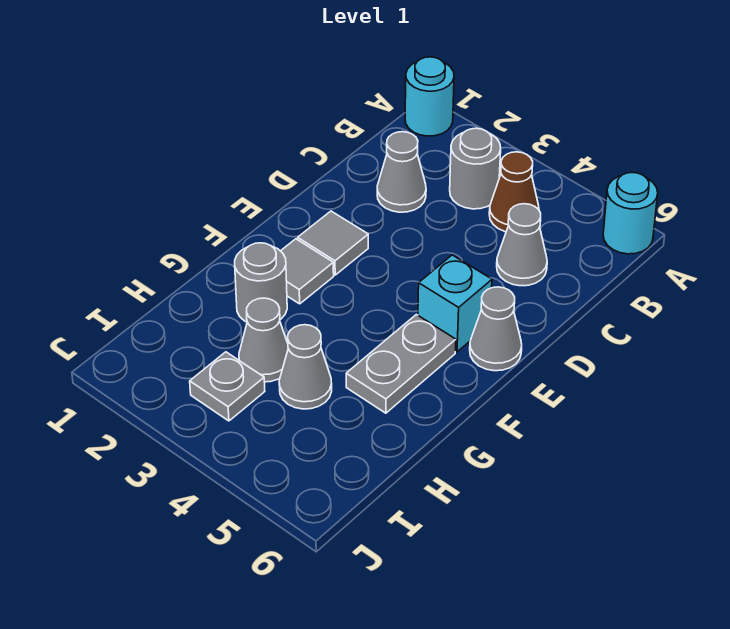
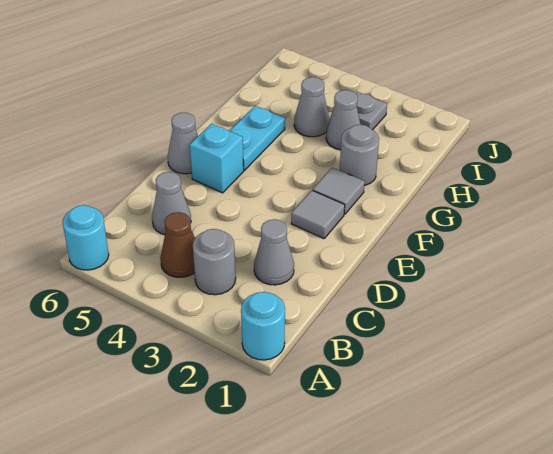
grey plate F5:G5 level 1 -> cyan plate F5:G5 level 1

